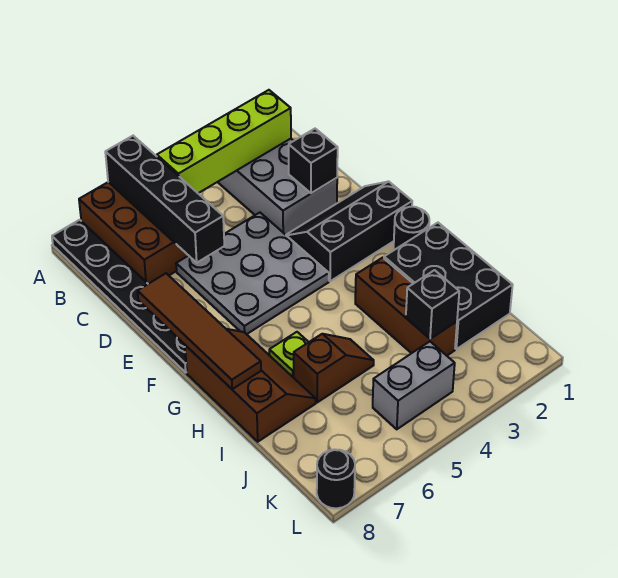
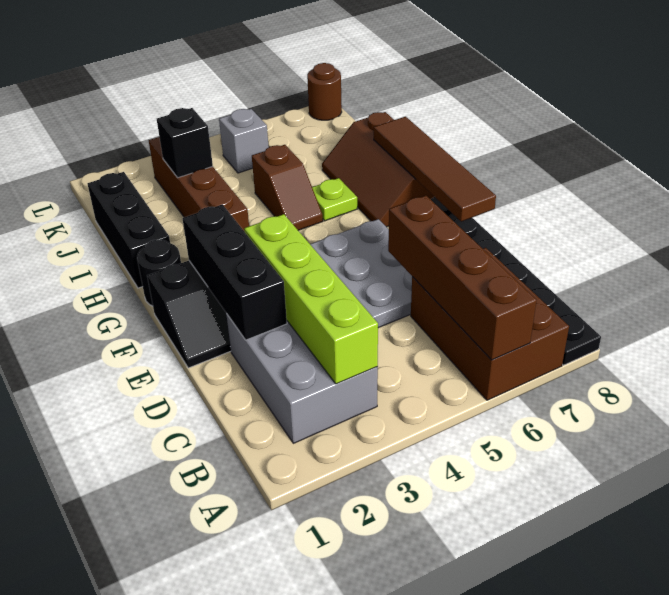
black brick A6:D6 level 2 -> brown brick A6:D6 level 2
lime brick B2:B5 level 2 -> lime brick B3:E3 level 2
black brick D2 level 2 -> black brick D2:F2 level 2
black brick H1:J2 level 1 -> black brick H1:J1 level 1
brown brick H3:J3 level 1 -> brown brick H3:K3 level 1
brown slope I5:I6 level 1 top 6 -> brown slope H5:I5 level 1 top I
grey brick K4:K5 level 1 -> grey brick K5 level 1
black round brick L8 level 1 -> brown round brick L8 level 1

